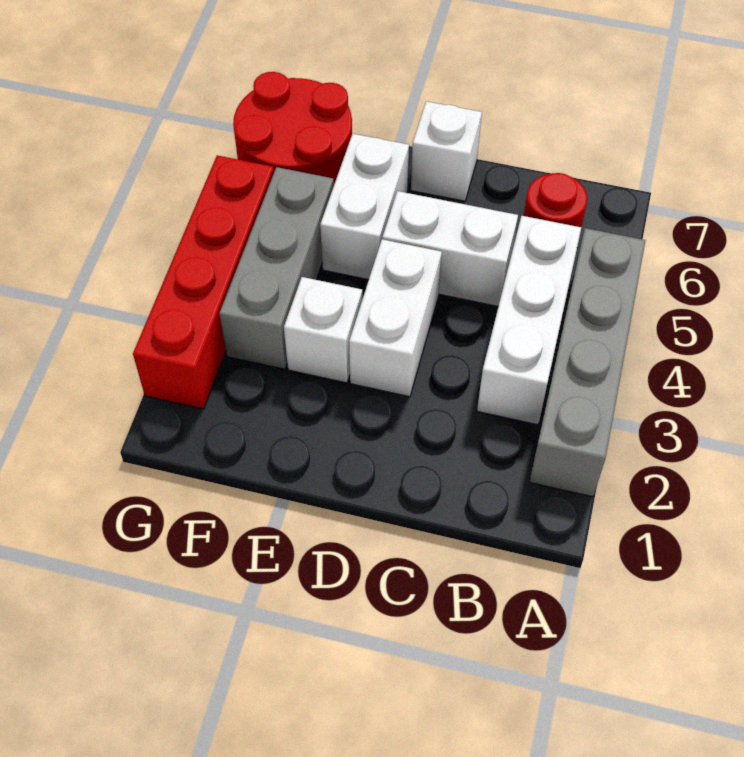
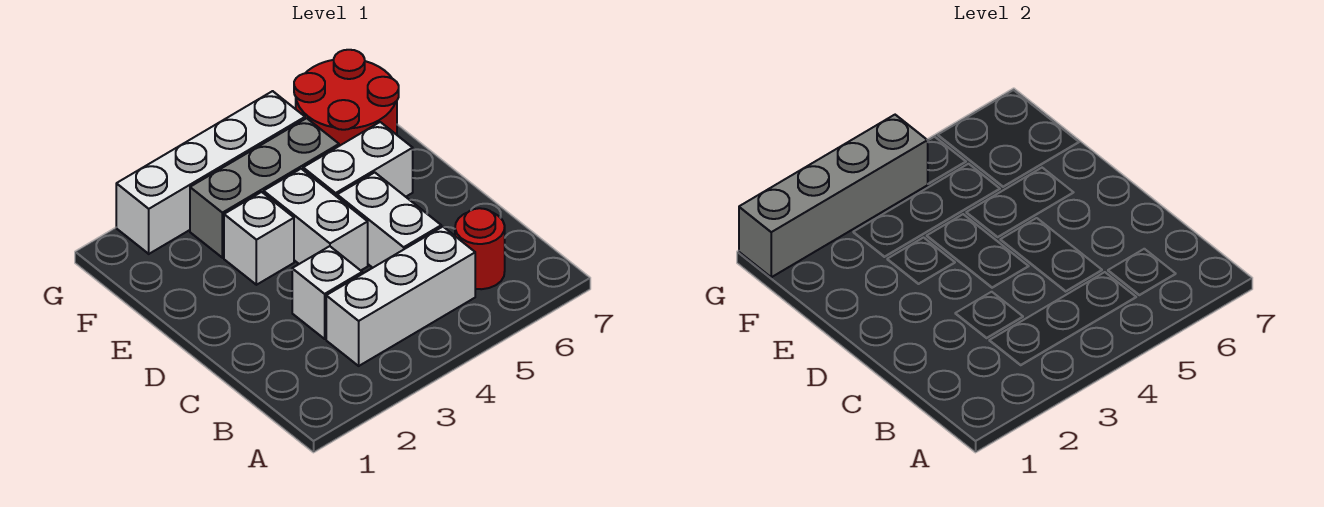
grey brick A2:A5 level 1 -> grey brick G1:G4 level 2
white brick D3:D4 level 1 -> white brick D4:E4 level 1
white brick D7 level 1 -> white brick C3 level 1
red brick G2:G5 level 1 -> white brick G2:G5 level 1

